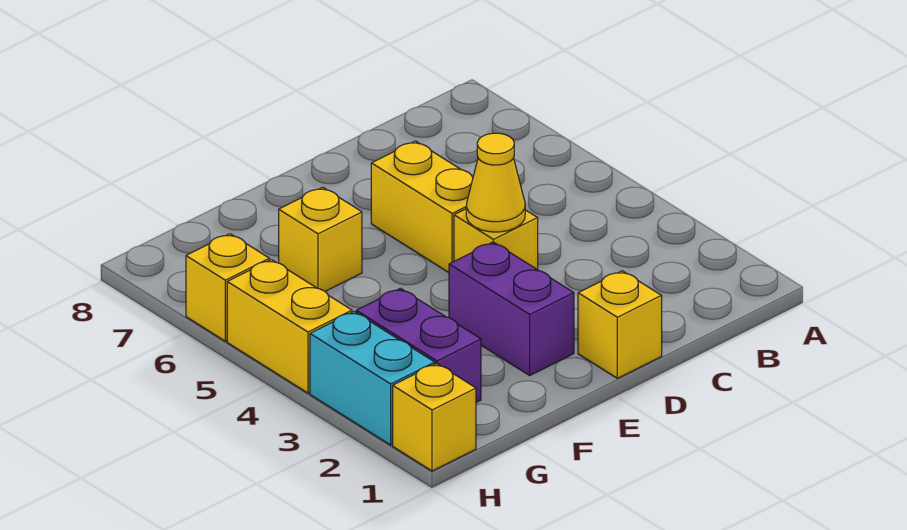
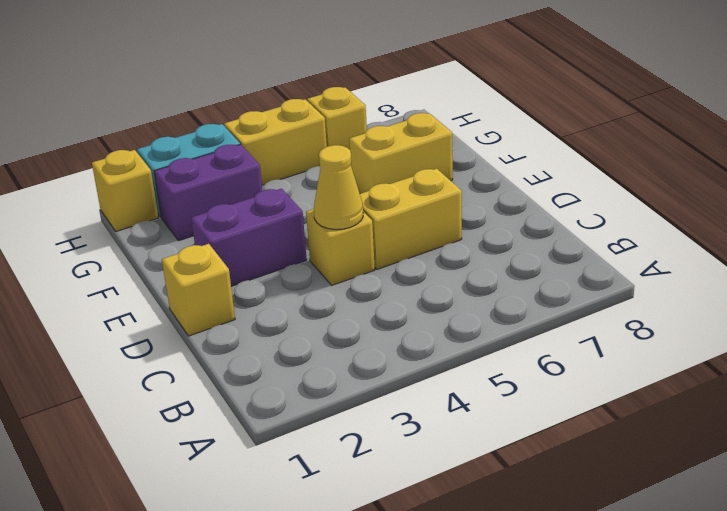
yellow brick F6 level 1 -> yellow brick F6:F7 level 1

